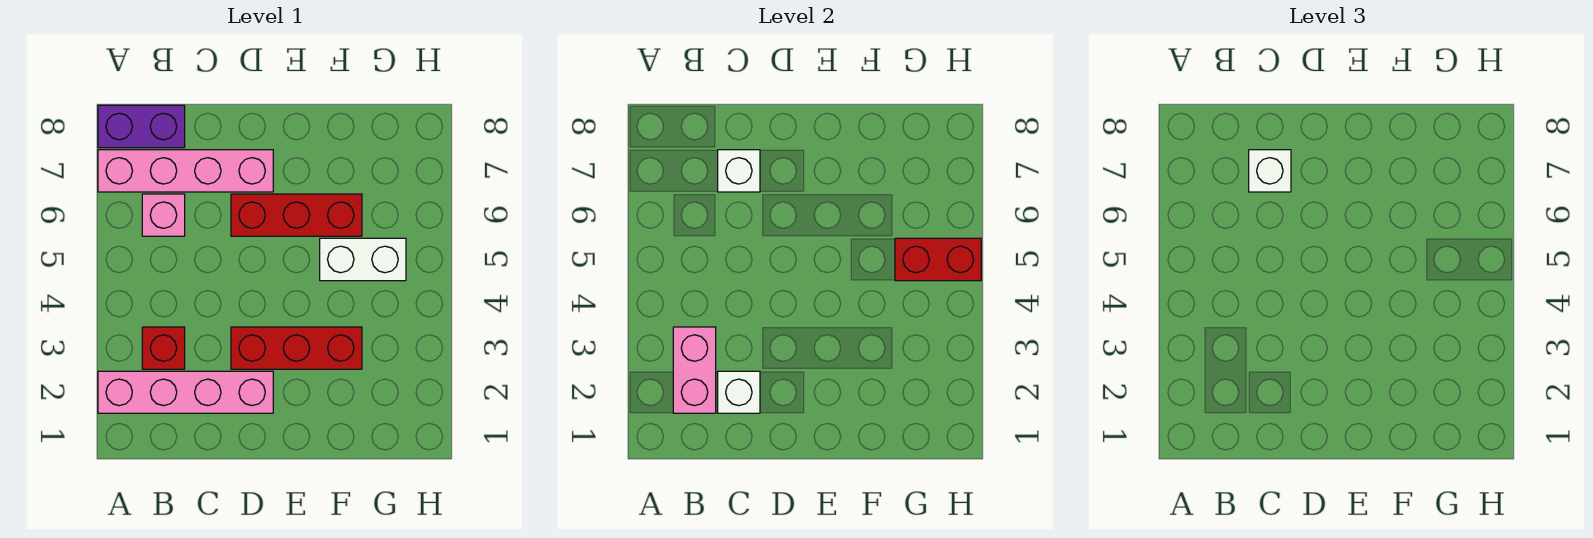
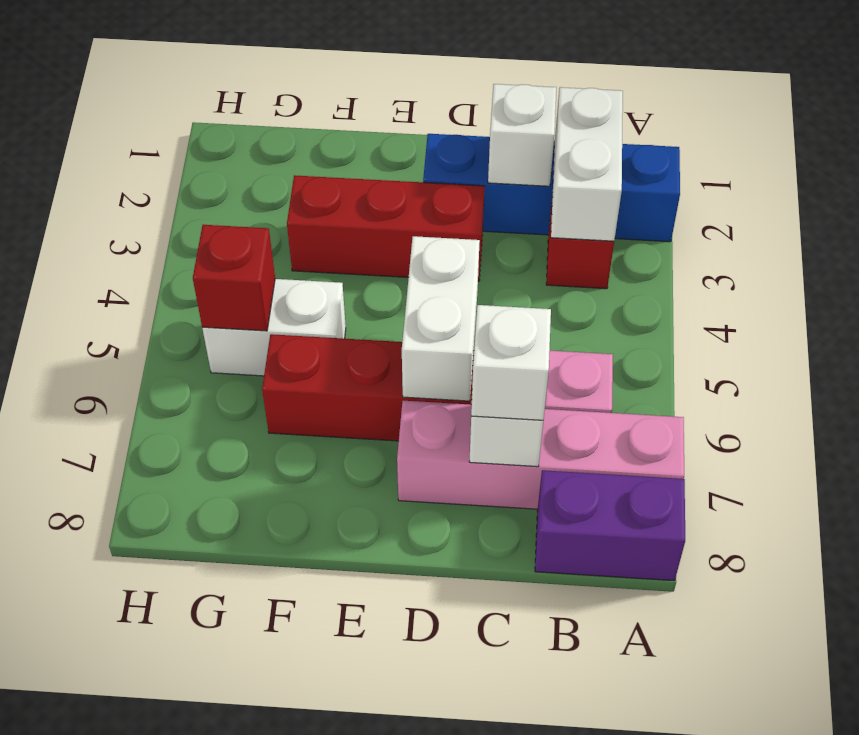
pink brick A2:D2 level 1 -> blue brick A2:D2 level 1
pink brick B2:B3 level 2 -> white brick B2:B3 level 2
none -> white brick D5:D6 level 2
red brick G5:H5 level 2 -> red brick G5 level 2

